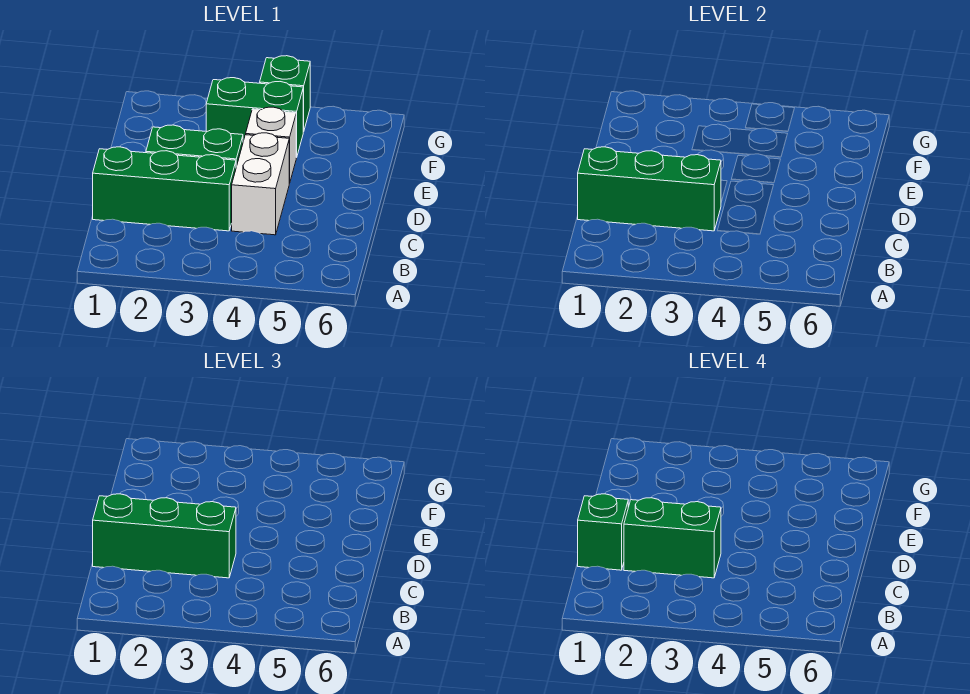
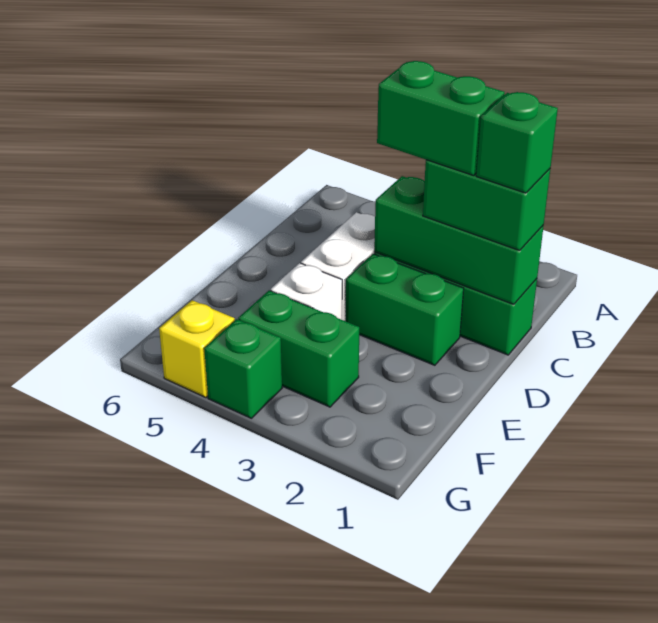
green brick C1:C3 level 3 -> green brick C1:C2 level 3
none -> yellow brick G5 level 1

